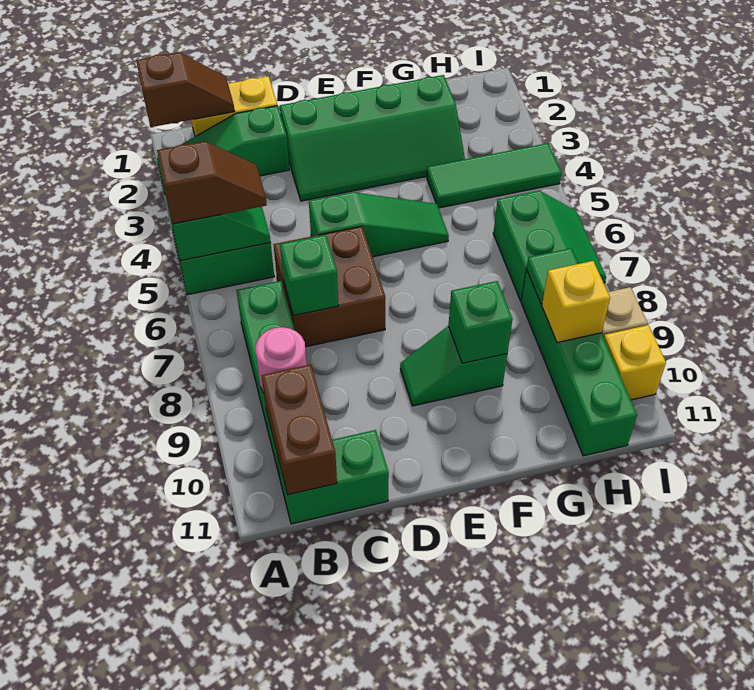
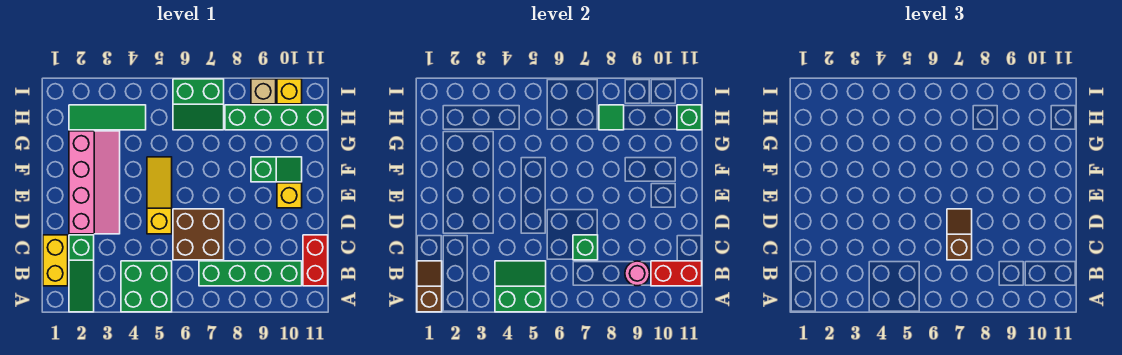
brown slope A5:B5 level 3 top A -> brown slope C7:D7 level 3 top C
brown brick B10:B11 level 2 -> red brick B10:B11 level 2
green brick B11:C11 level 1 -> red brick B11:C11 level 1
green slope D2:G3 level 1 top 2 -> pink slope D2:G3 level 1 top 2
green slope D5:F5 level 1 top D -> yellow slope D5:F5 level 1 top D
green slope E9:F9 level 1 top F -> green slope F9:F10 level 1 top 9
green brick F9 level 2 -> green brick H11 level 2
green tile G4:I4 level 1 -> green tile H2:H4 level 1
green slope H6:I7 level 1 top H -> green slope H6:I7 level 1 top I
yellow brick H9 level 2 -> yellow brick E10 level 1

